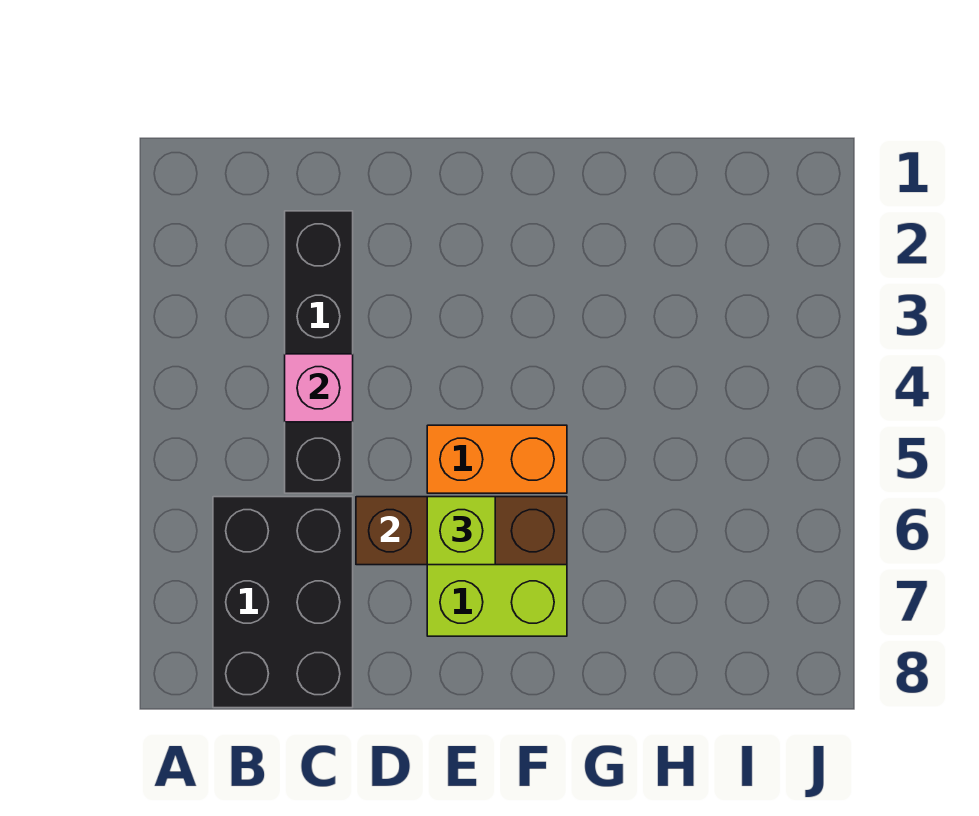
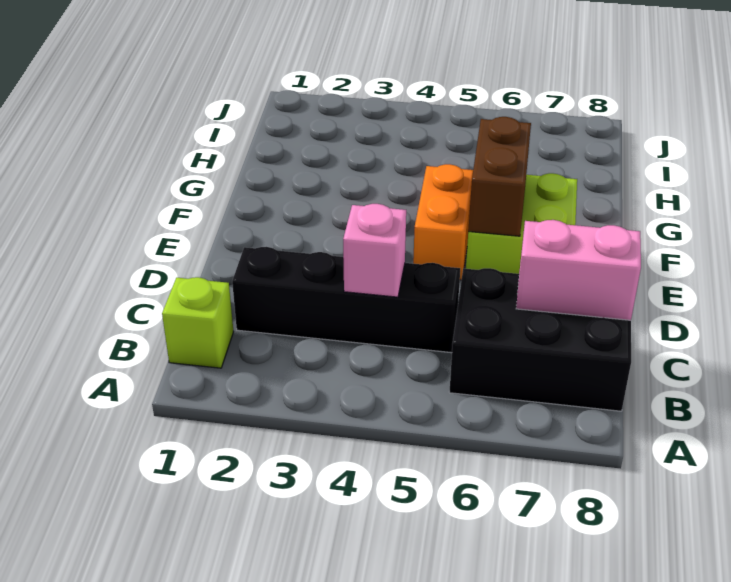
none -> pink brick C7:C8 level 2
brown brick D6:F6 level 2 -> brown brick E6:F6 level 2
lime brick E6 level 3 -> lime brick B1 level 1

